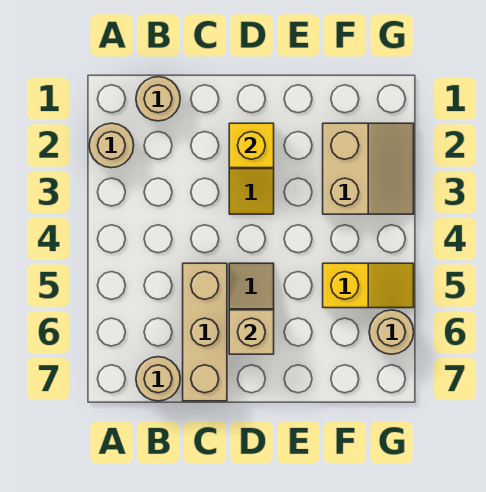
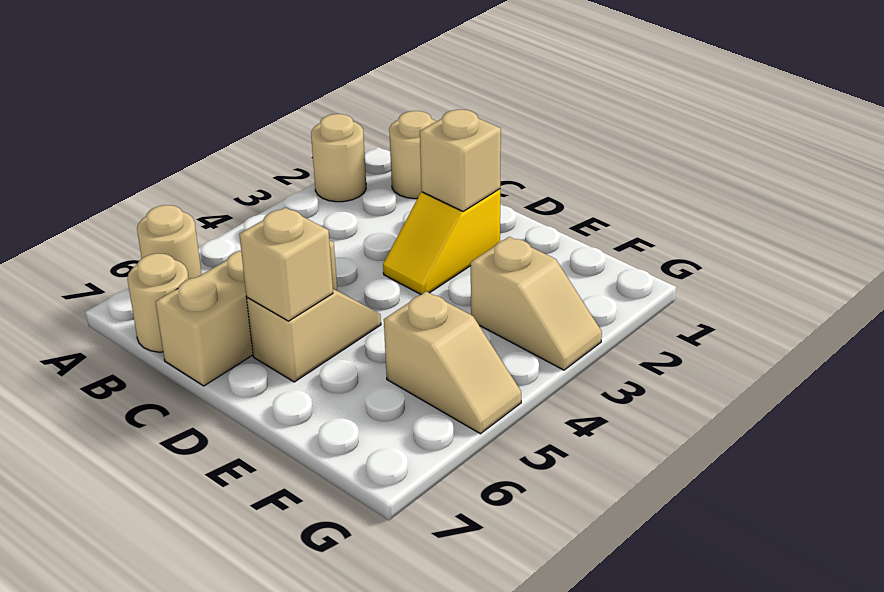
yellow brick D2 level 2 -> tan brick D2 level 2
tan slope F2:G3 level 1 top F -> tan slope F3:G3 level 1 top F
yellow slope F5:G5 level 1 top F -> tan slope F5:G5 level 1 top F
tan round brick G6 level 1 -> tan round brick A6 level 1

